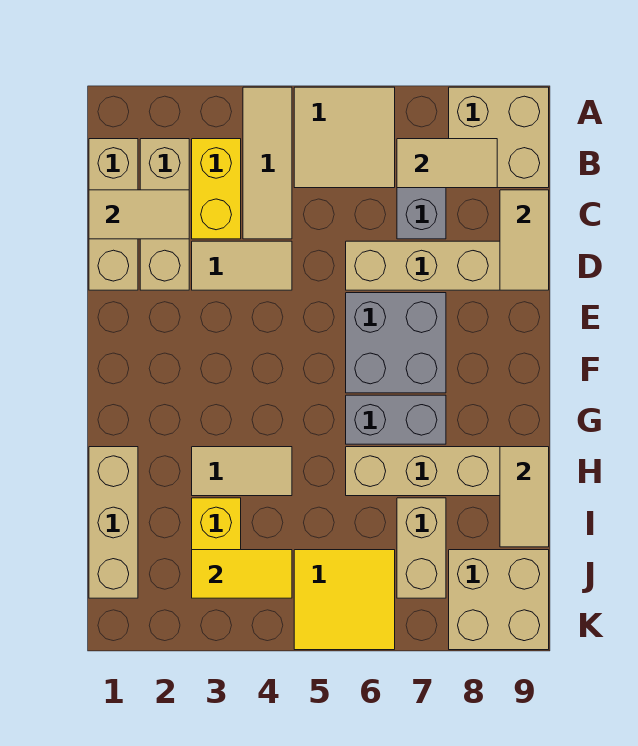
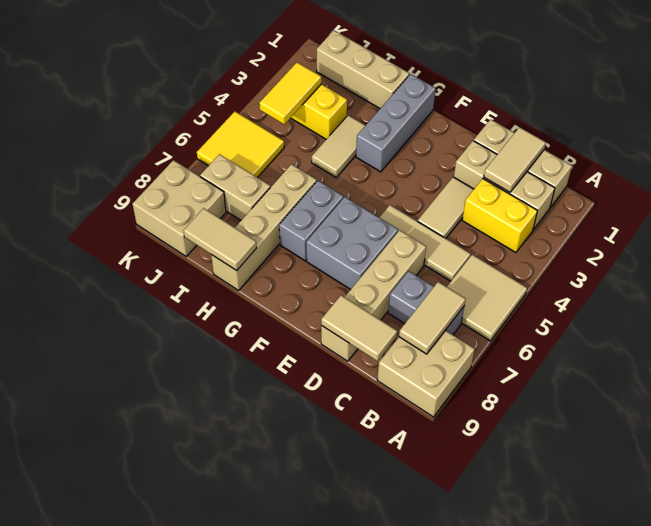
tan tile A4:C4 level 1 -> tan tile C5:E5 level 1
none -> grey brick G1:G3 level 1

